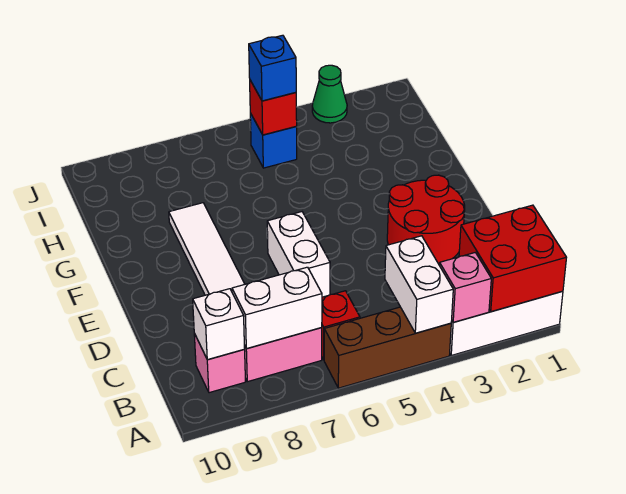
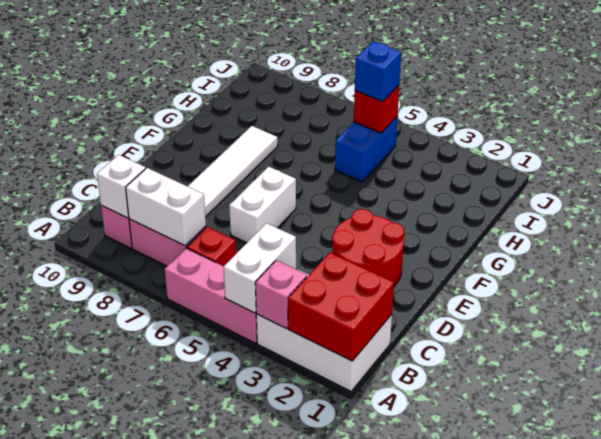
brown brick A4:A6 level 1 -> pink brick A4:A6 level 1
blue brick I5 level 1 -> blue brick H5:I5 level 1
green cone J3 level 1 -> none

